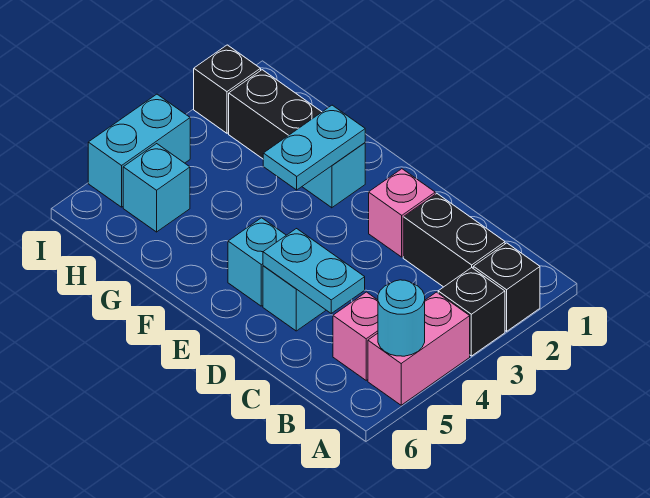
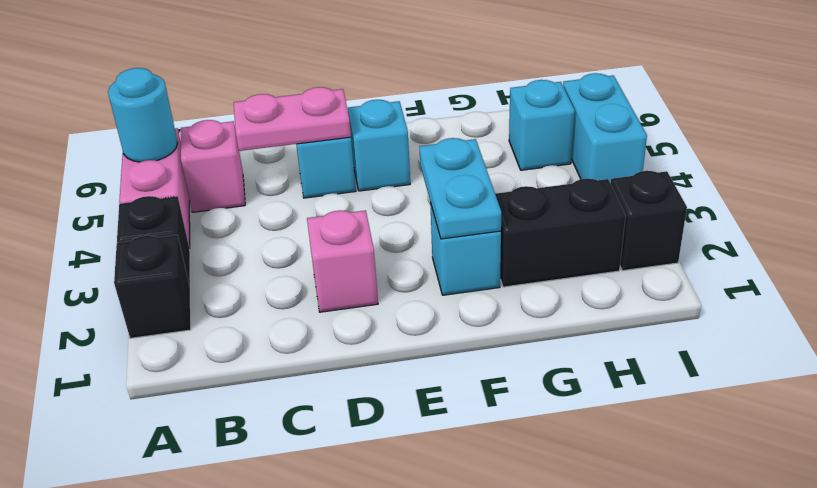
black brick B2:C2 level 1 -> none
cyan plate C5:D5 level 2 -> pink plate C5:D5 level 2

